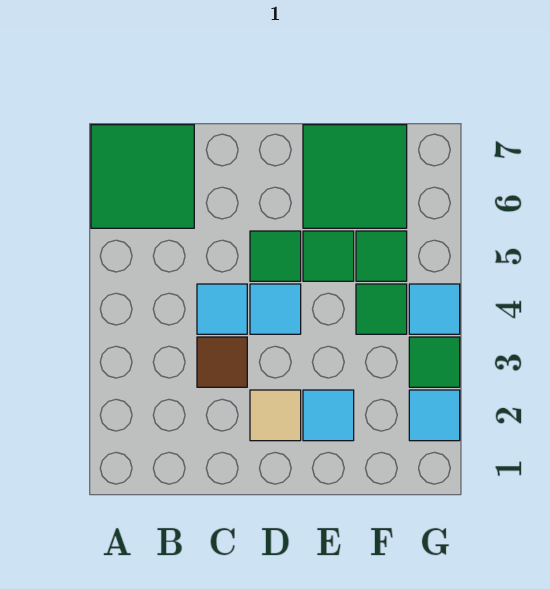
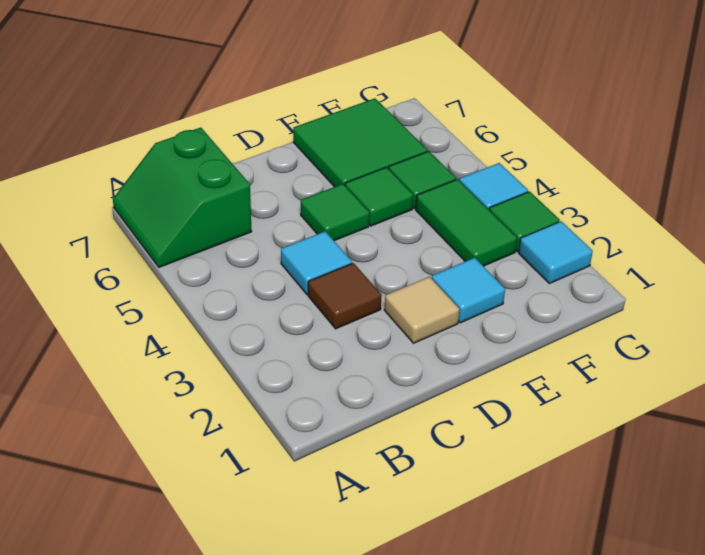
green tile A6:B7 level 1 -> green slope A6:B7 level 1 top B
cyan tile D4 level 1 -> none
green tile F4 level 1 -> green tile F3:F4 level 1

